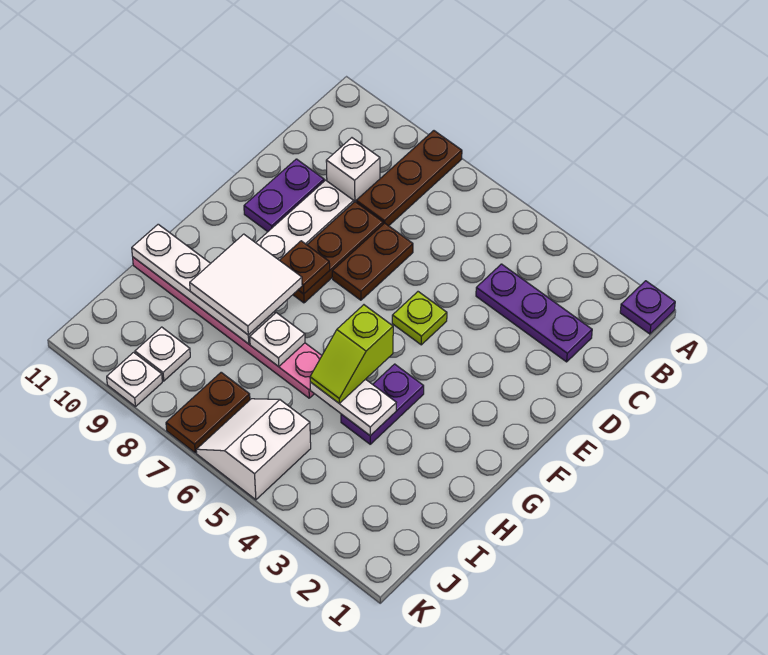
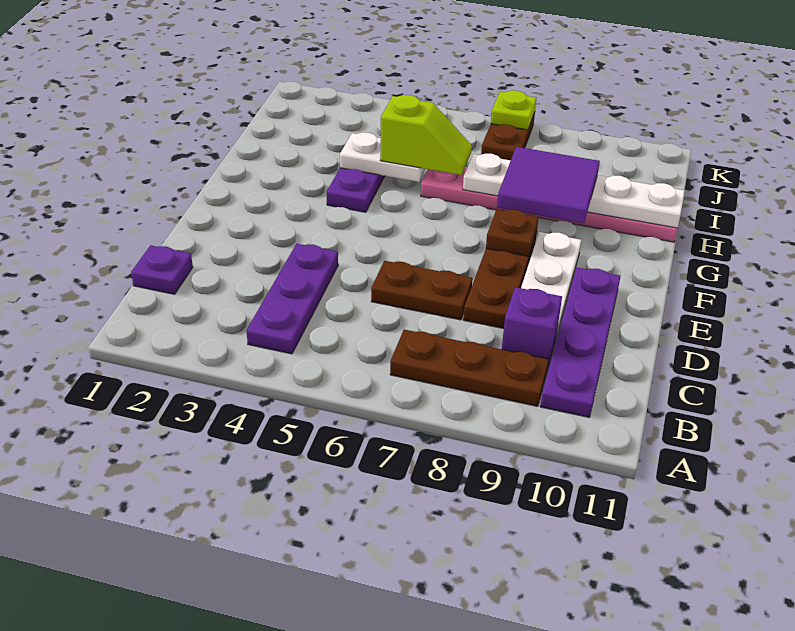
purple plate A1 level 1 -> purple plate C1 level 1
brown plate A8:C8 level 1 -> brown plate B7:B9 level 1
purple plate C2:C4 level 1 -> purple plate B4:D4 level 1
white brick C9 level 1 -> purple brick C9 level 1
brown plate D7:E7 level 1 -> brown plate D6:D7 level 1
purple plate D10:E10 level 1 -> purple plate B10:E10 level 1
lime plate E5 level 1 -> lime plate K7 level 2
lime slope G5:H5 level 3 top G -> lime slope H5:H6 level 3 top 5
white tile G8:H9 level 3 -> purple tile G8:H9 level 3
white slope J5:K6 level 1 top 5 -> none
white plate J9 level 1 -> none
white plate K9 level 1 -> none

